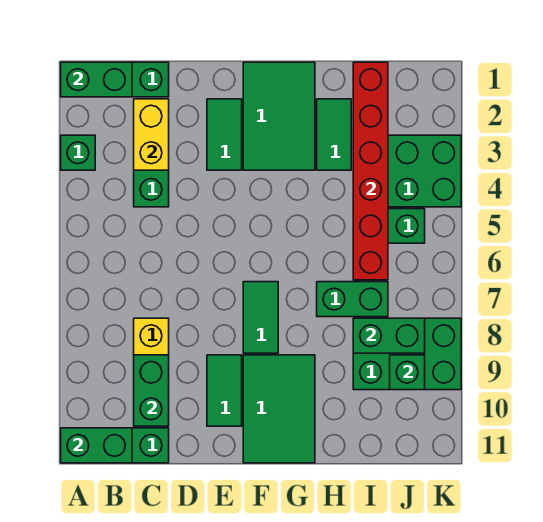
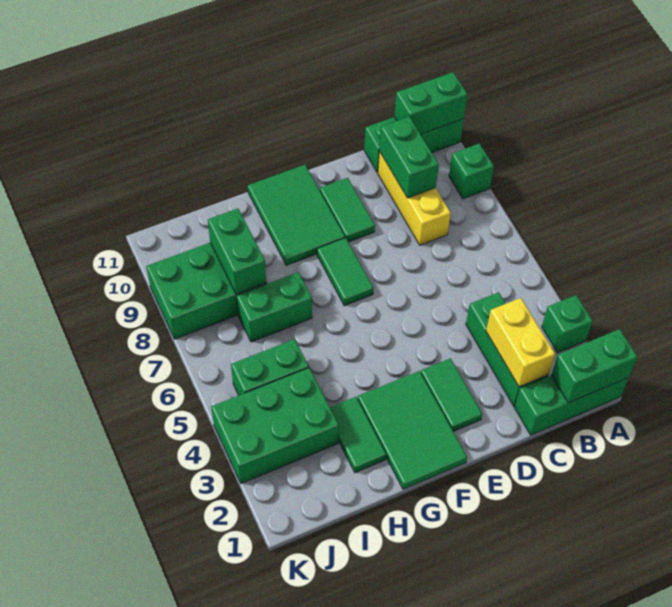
red brick I1:I6 level 2 -> none
green brick I8:J8 level 2 -> green brick I8:I9 level 2
green brick J9 level 2 -> green brick A9 level 1

